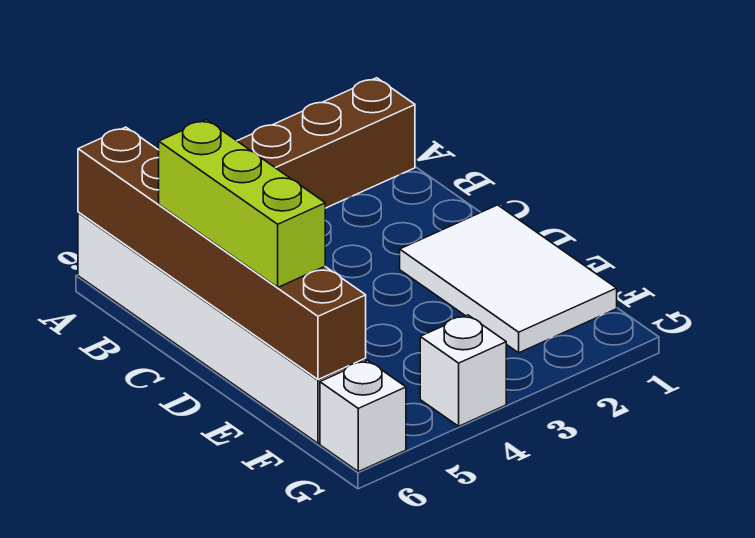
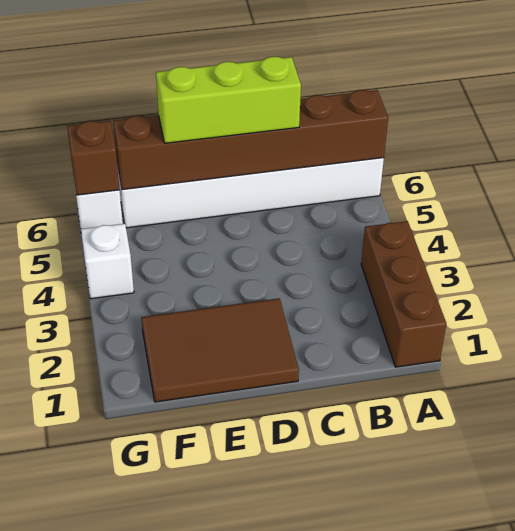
white tile D1:F2 level 1 -> brown tile D1:F2 level 1
none -> brown brick G6 level 2

